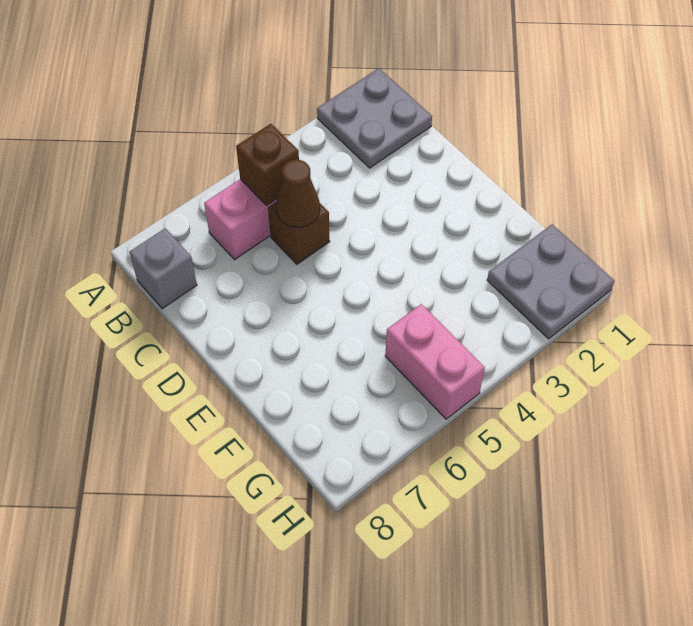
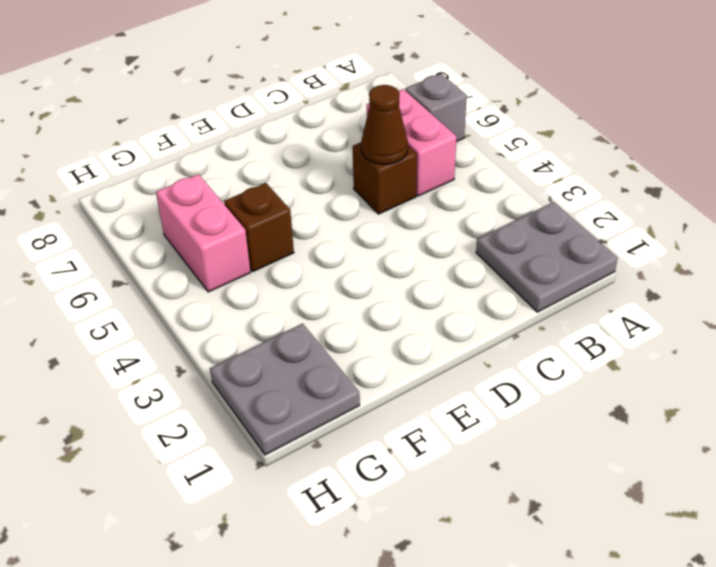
brown brick B5 level 2 -> brown brick F5 level 1
grey brick B8 level 1 -> grey brick A6 level 1
pink brick G5:H5 level 1 -> pink brick G5:G6 level 1

